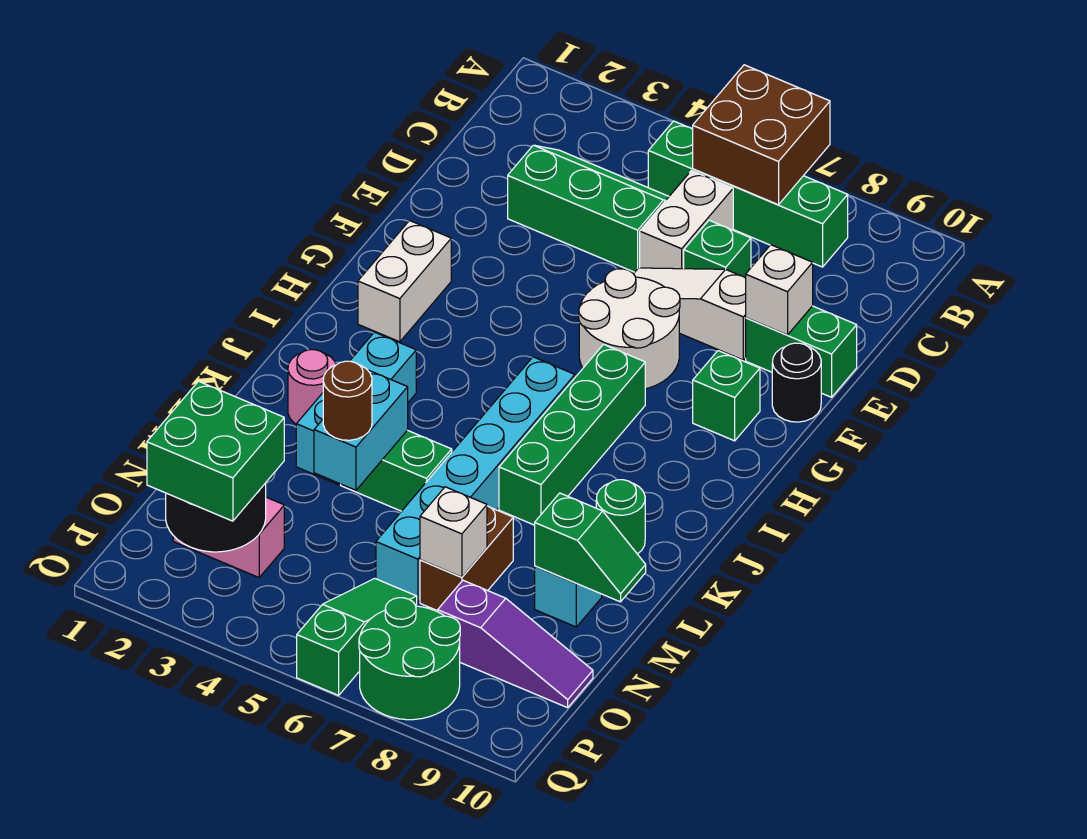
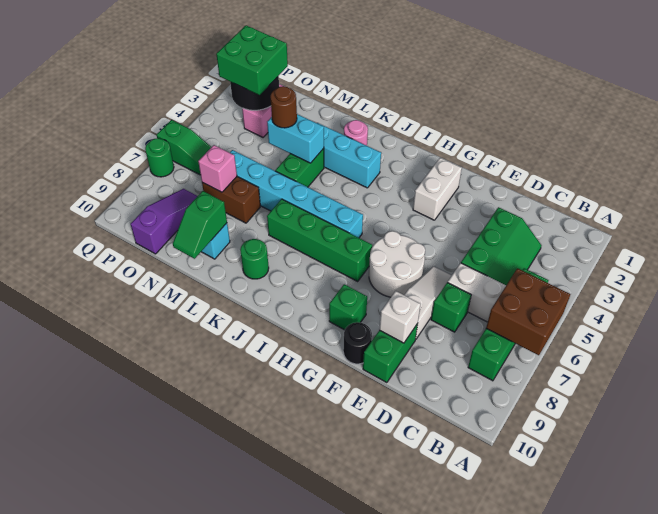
white brick G2:H2 level 1 -> white brick G2:G3 level 1
white brick N7 level 2 -> pink brick N7 level 2
purple slope O8:O10 level 1 top 8 -> purple slope O8:O10 level 1 top 10
green round brick P7:Q8 level 1 -> green round brick Q7 level 1

